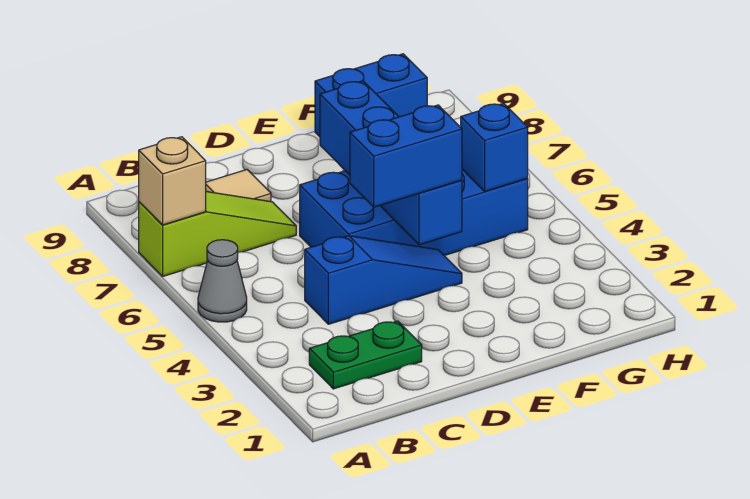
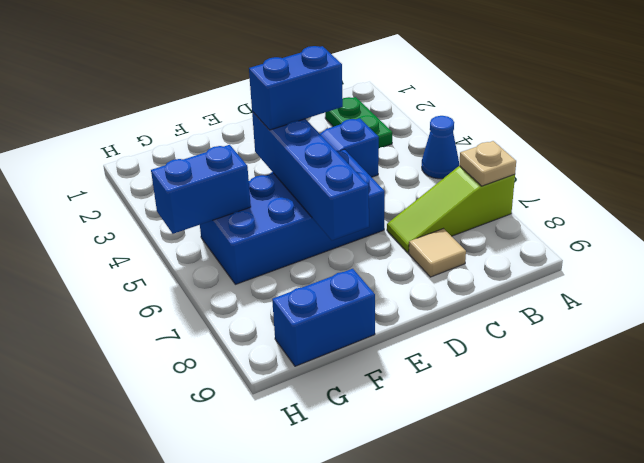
grey cone A5 level 1 -> blue cone A5 level 1
tan brick A7 level 2 -> tan plate A7 level 2
green plate B2:C2 level 1 -> green plate B2:B3 level 1
blue brick G5 level 2 -> blue brick G5:H5 level 2

